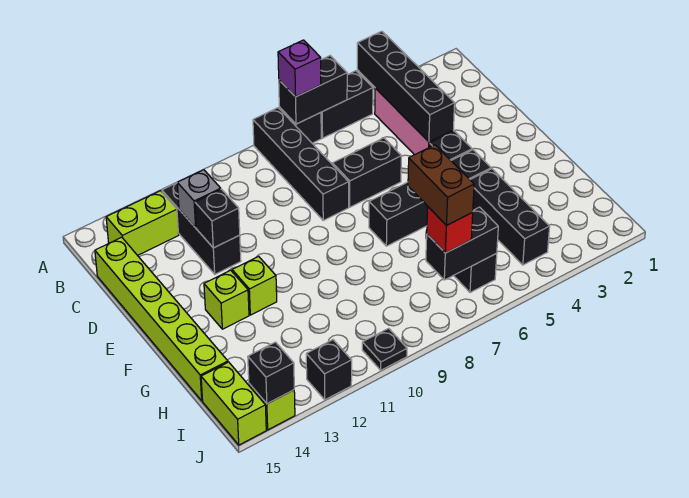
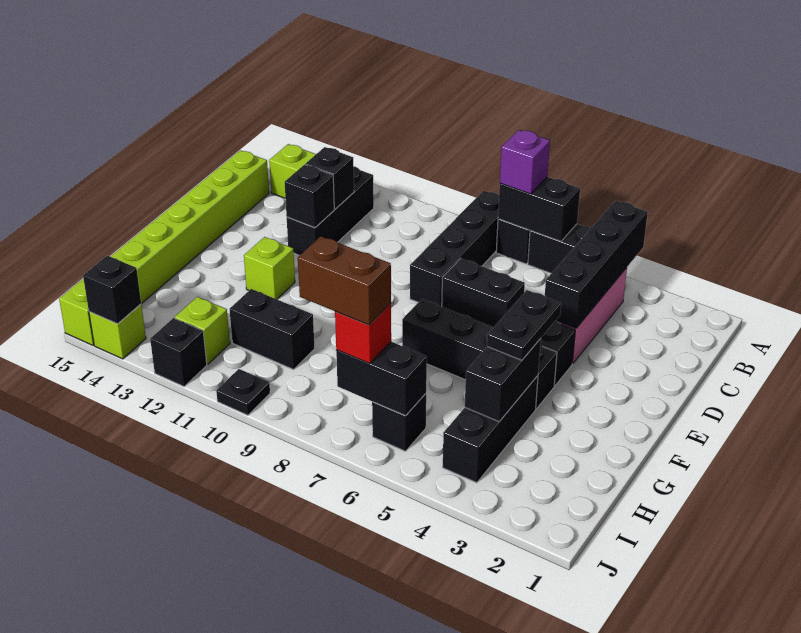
grey brick C12 level 2 -> black brick C12 level 2
none -> black plate F4:G4 level 3
lime brick F13 level 1 -> lime brick I12 level 1
none -> black brick G4:H4 level 2
brown brick H7:I7 level 4 -> brown brick I7:I8 level 4
none -> black brick H10:H11 level 1

